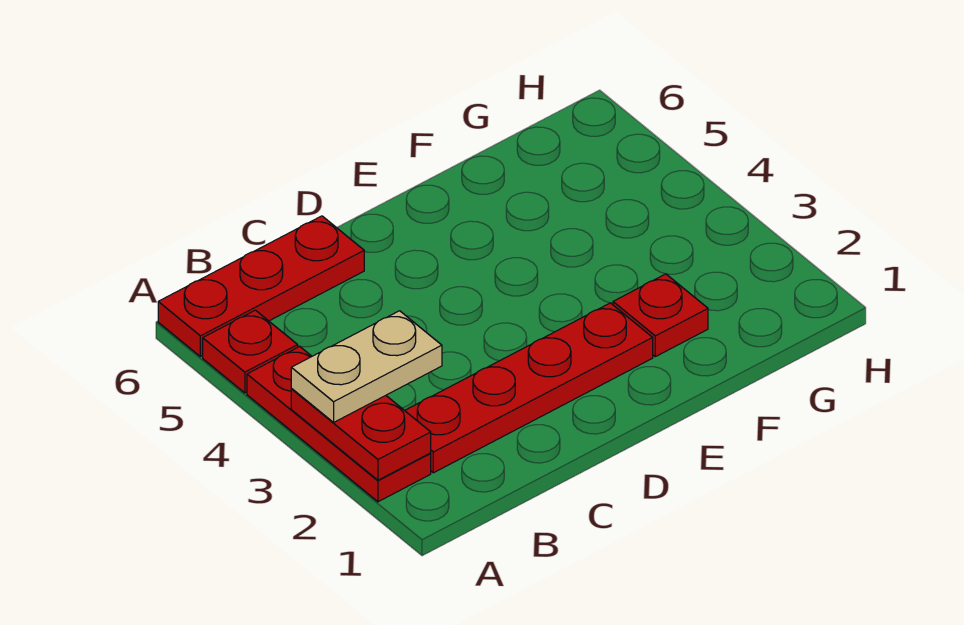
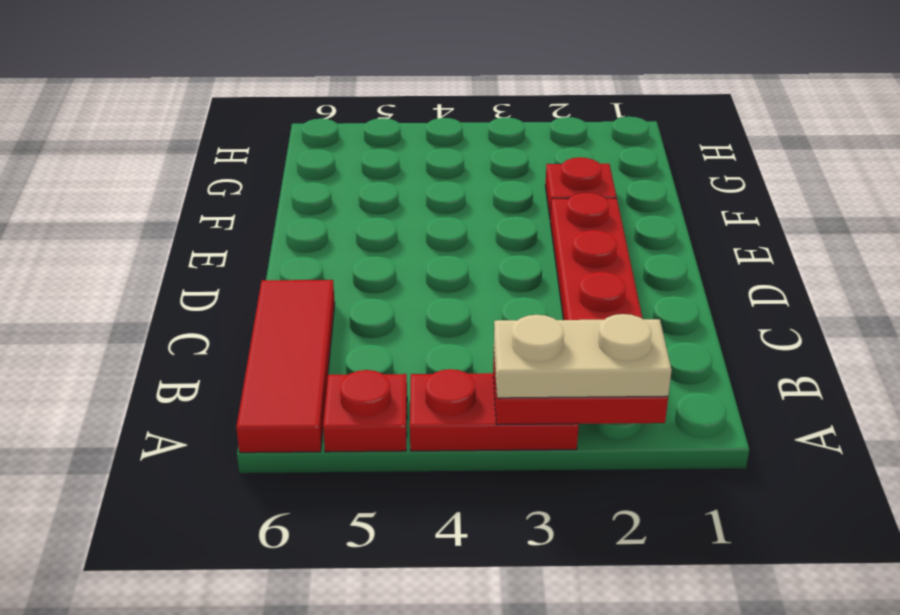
red plate A2:A4 level 1 -> red plate A3:A4 level 1
tan plate A3:B3 level 3 -> tan plate A2:A3 level 3
red plate A6:C6 level 1 -> red tile A6:C6 level 1

